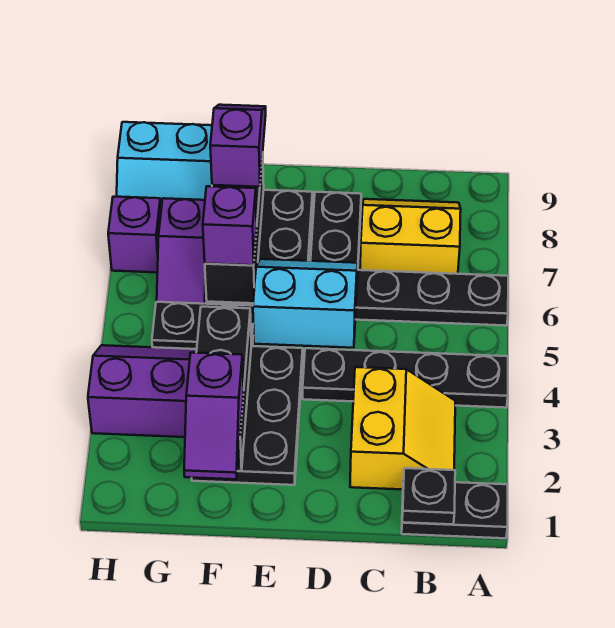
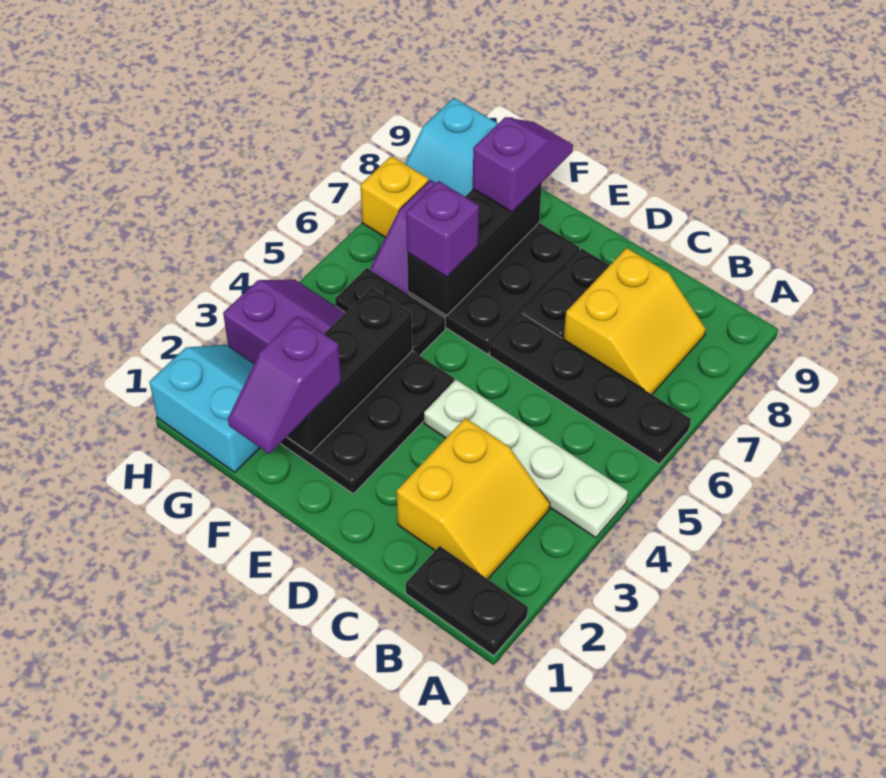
black plate A4:D4 level 1 -> white plate A4:D4 level 1
black plate B1 level 2 -> none
yellow slope B7:C8 level 1 top 7 -> yellow slope B7:C8 level 1 top C
cyan slope D5:E6 level 2 top 5 -> cyan slope G1:H2 level 1 top 1
purple brick H7 level 1 -> yellow brick H7 level 1

